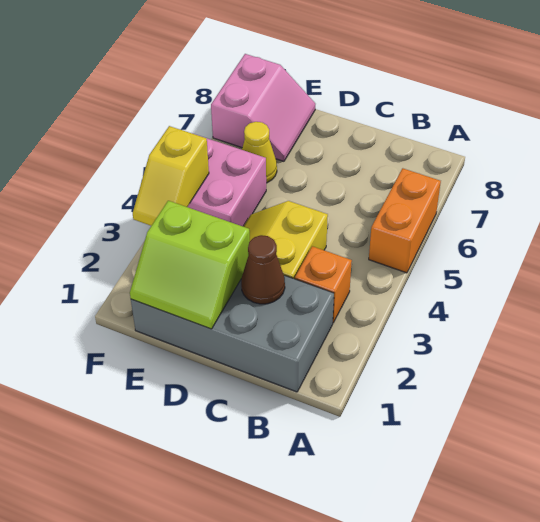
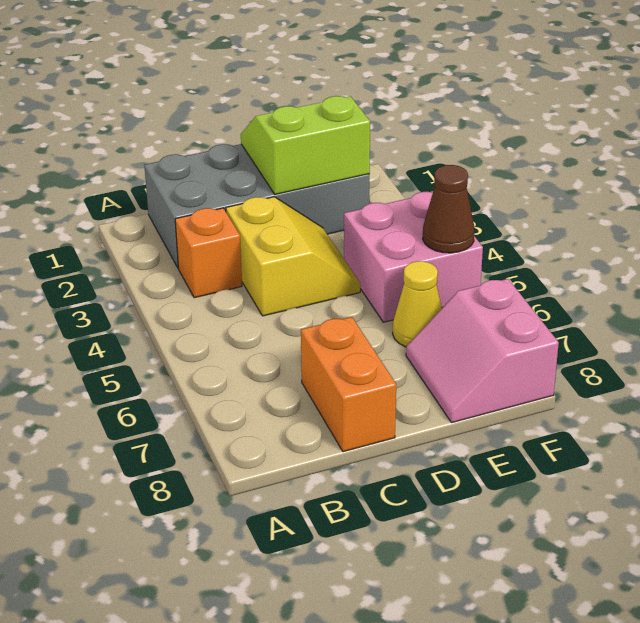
orange brick A5:A6 level 1 -> orange brick C7:C8 level 1
brown cone C2 level 2 -> brown cone F5 level 2
yellow slope F3:F4 level 2 top 4 -> none

